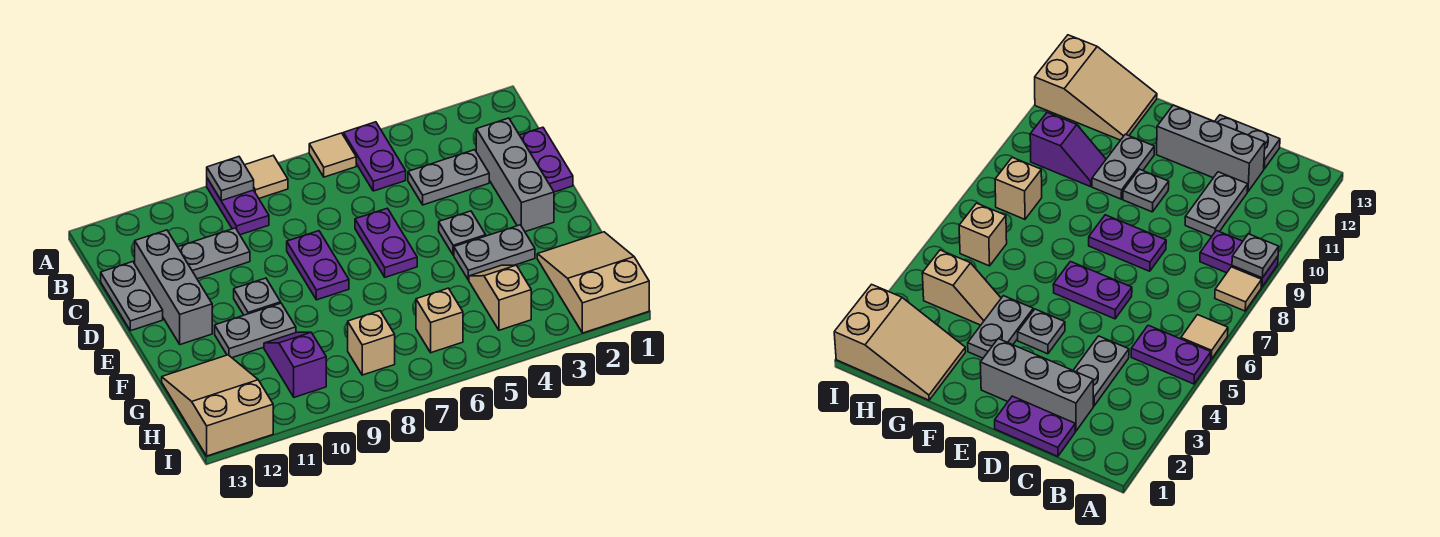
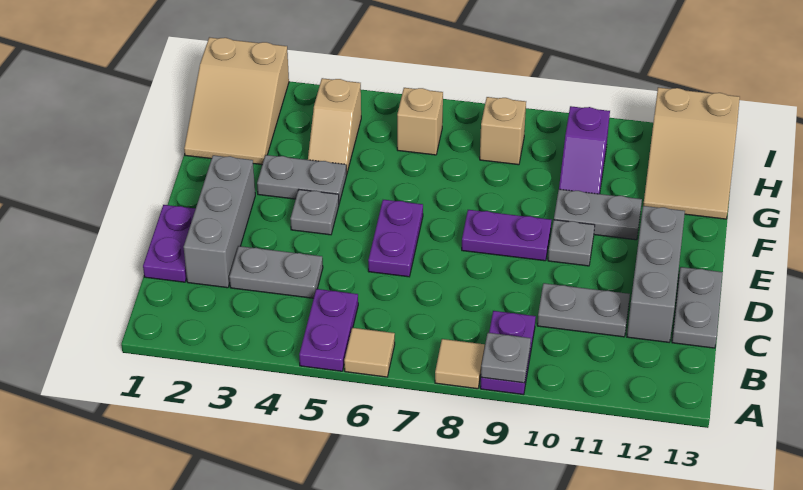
purple plate D8:E8 level 1 -> purple plate E8:E9 level 1

